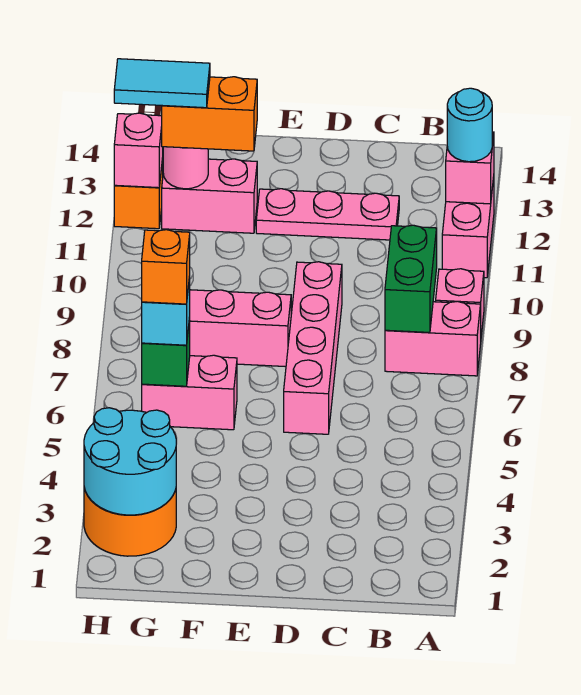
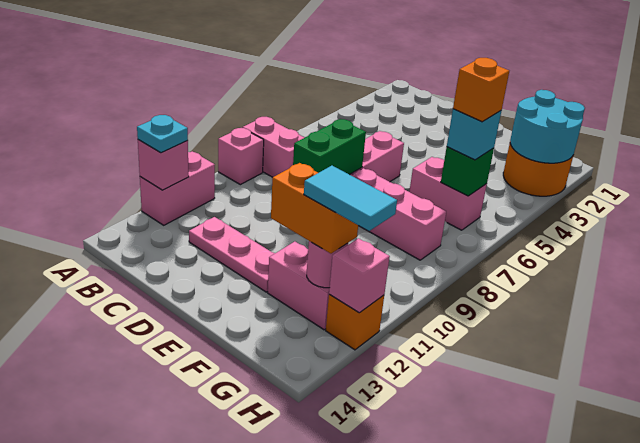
cyan round brick A12 level 3 -> cyan plate A12 level 3
green brick B8:B9 level 2 -> green brick D8:D9 level 2

